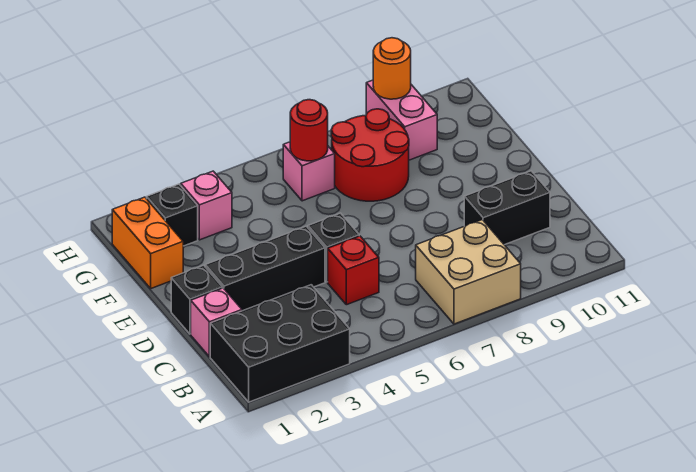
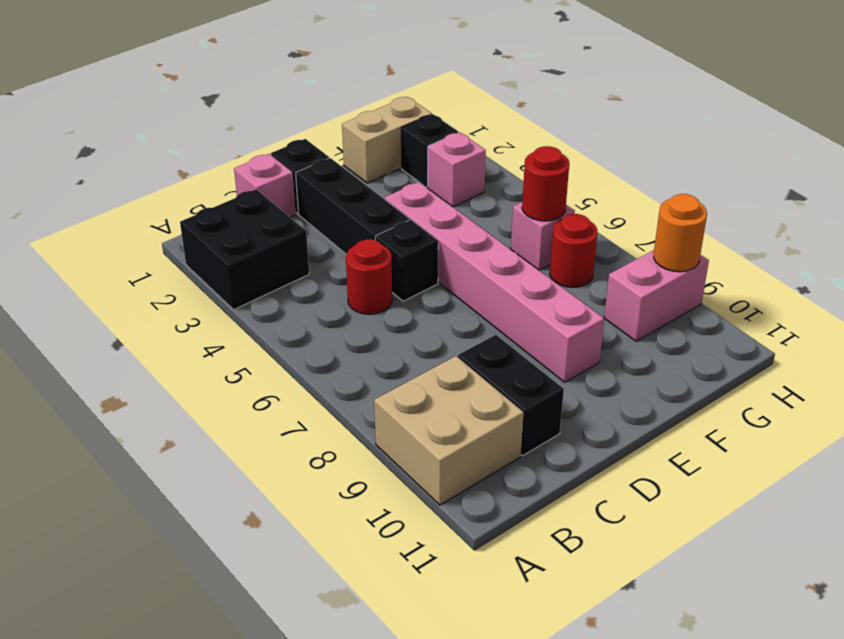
black brick A1:B3 level 1 -> black brick A2:B3 level 1
tan brick A7:B8 level 1 -> tan brick A9:B10 level 1
red brick C5 level 1 -> red round brick C5 level 1
none -> pink brick E4:E9 level 1
orange brick F1:G1 level 1 -> tan brick F1:G1 level 1
red round brick F7:G8 level 1 -> red round brick G7 level 1

